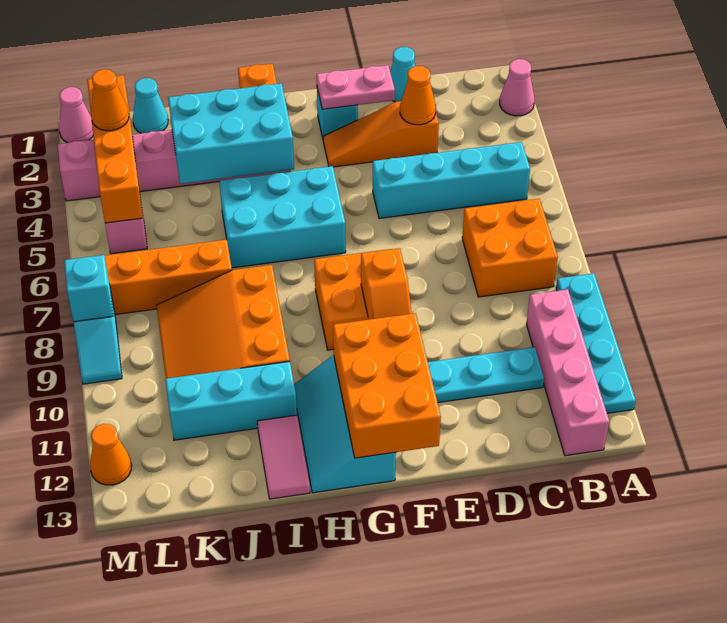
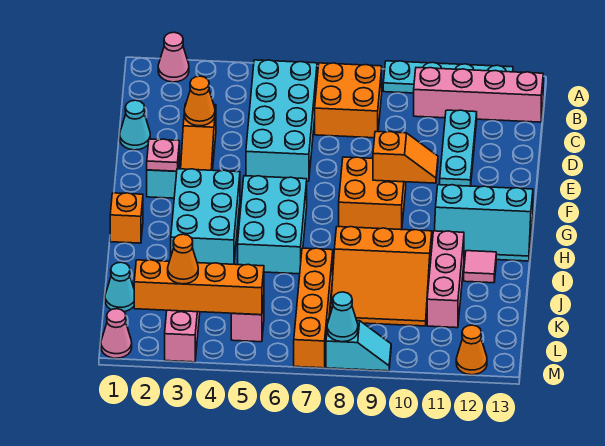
cyan brick B5:E5 level 1 -> cyan brick B5:E6 level 1
pink plate E2:F2 level 2 -> pink plate F2 level 2
orange brick F11:G13 level 2 -> none
cyan brick I11:K11 level 1 -> pink brick I11:K11 level 1
pink tile I12:I13 level 1 -> pink tile I12 level 1
cyan brick M8 level 2 -> cyan cone M8 level 2

